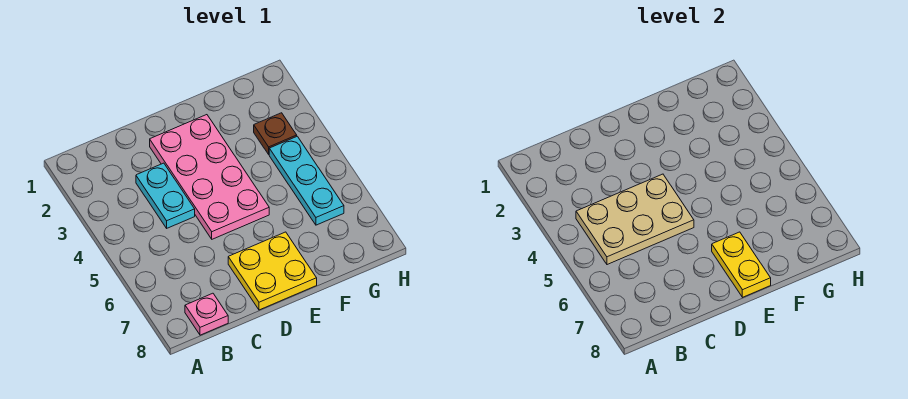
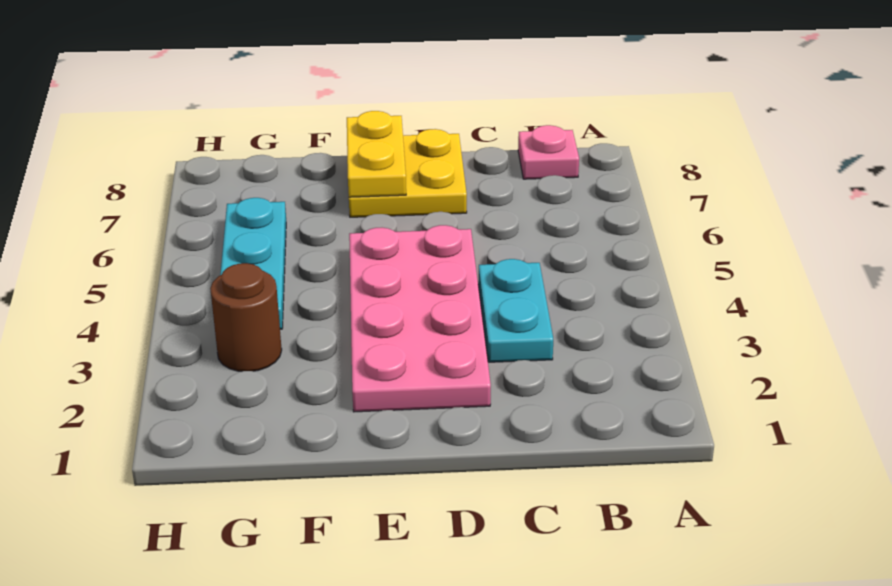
tan plate B4:D5 level 2 -> none
brown plate G3 level 1 -> brown round brick G3 level 1

